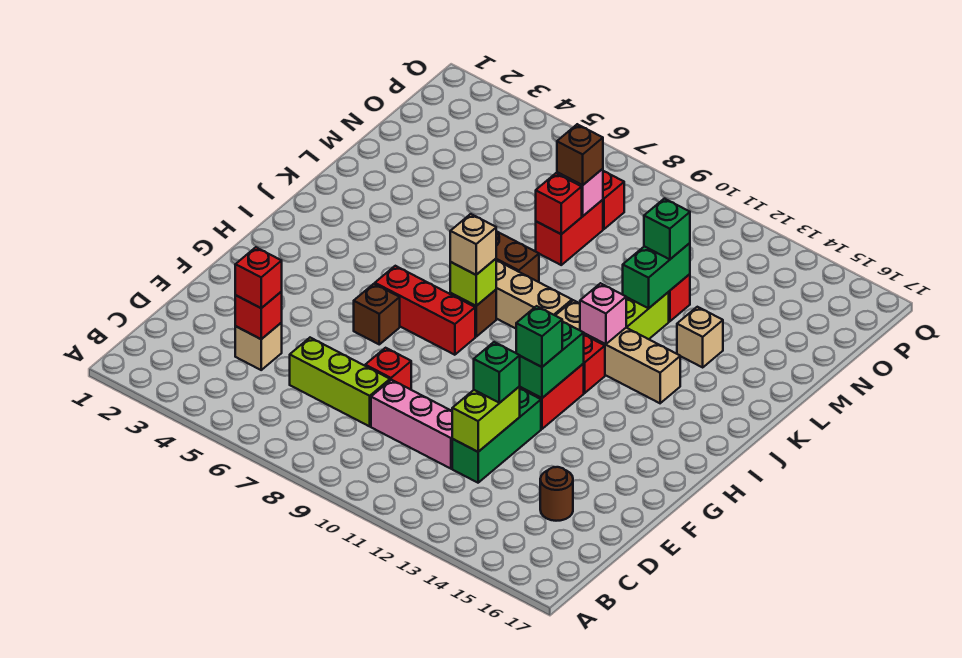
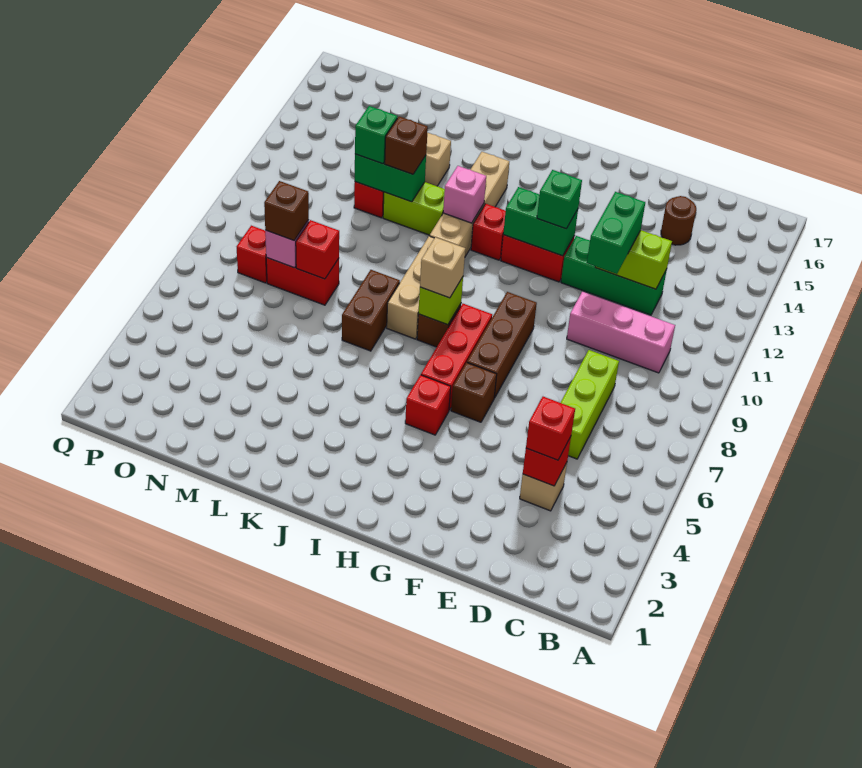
pink brick D9:D11 level 1 -> pink brick C10:E10 level 1
red brick E8 level 1 -> red brick H5 level 1
green brick E12 level 3 -> green brick E11:E12 level 3
none -> brown brick G7:G9 level 1
none -> brown brick L12 level 3

